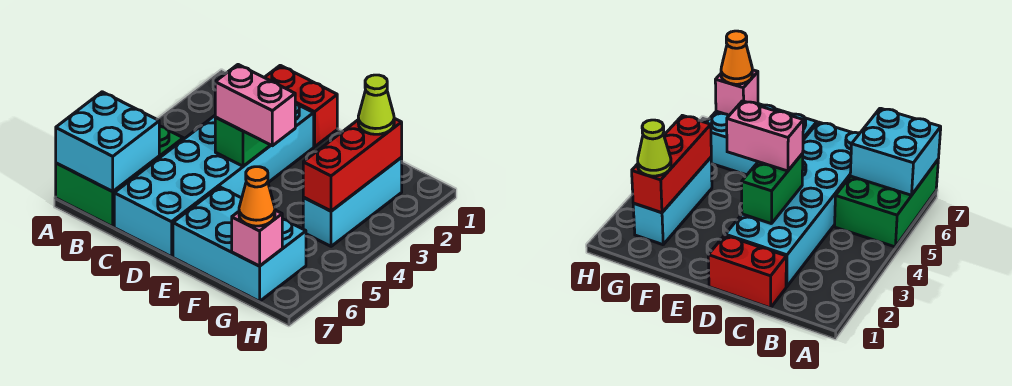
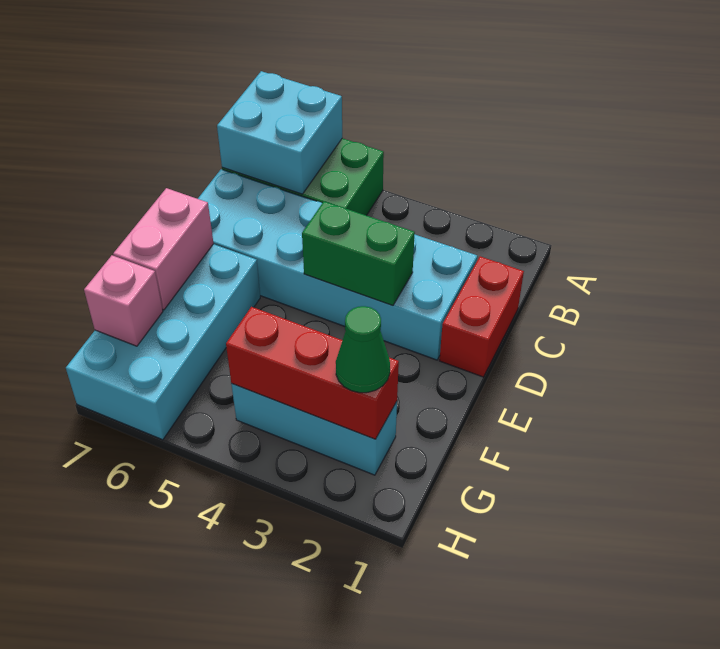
pink brick D4:E4 level 3 -> pink brick E7:F7 level 2
cyan brick E6:G7 level 1 -> cyan brick E6:H7 level 1
lime cone G2 level 3 -> green cone G2 level 3
orange cone G7 level 3 -> none

